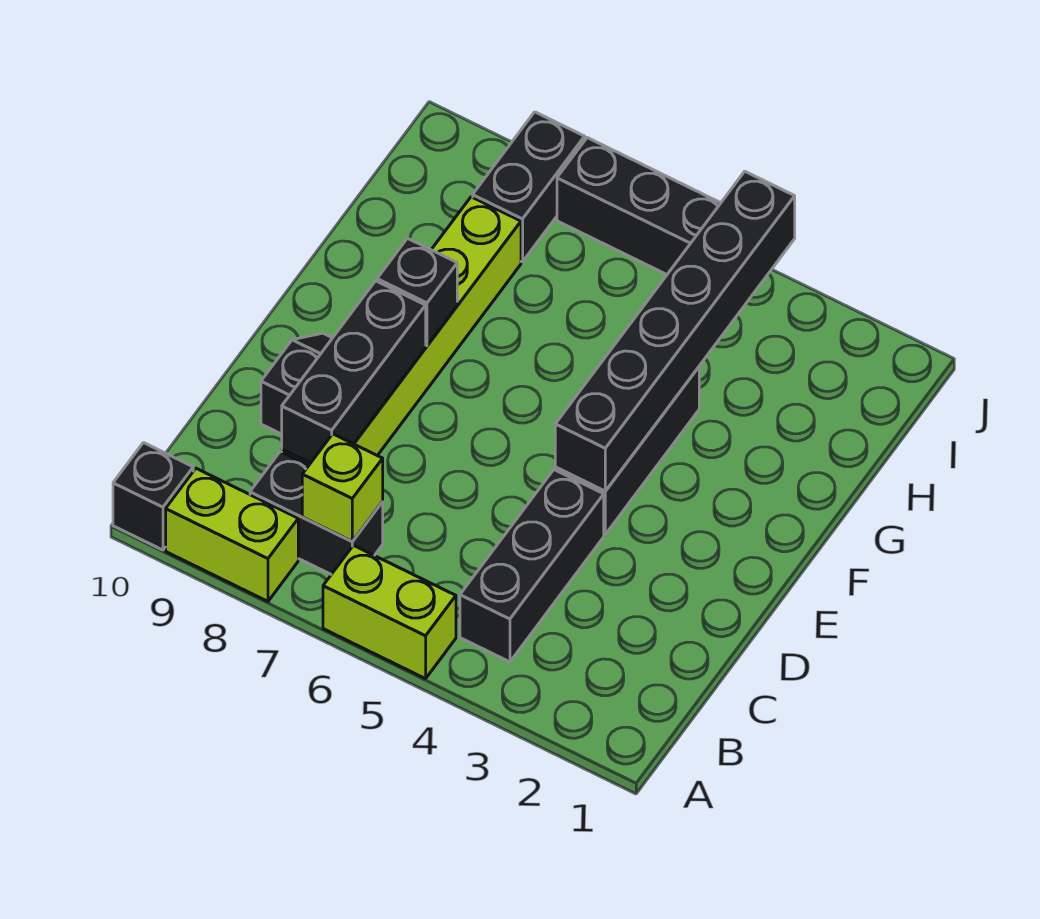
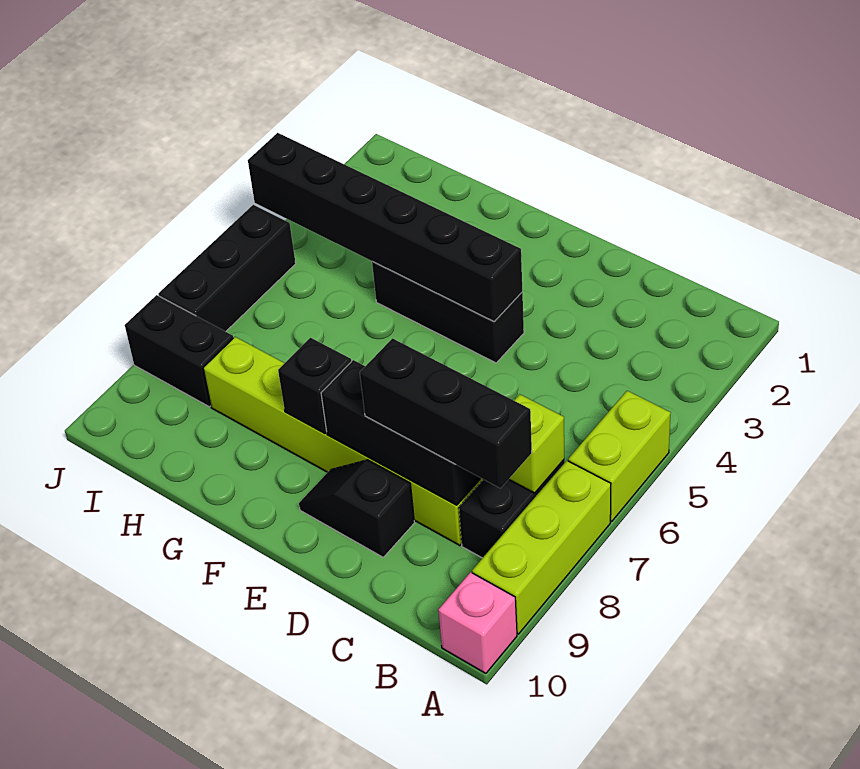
lime brick A8:A9 level 1 -> lime brick A7:A9 level 1
black brick A10 level 1 -> pink brick A10 level 1
black brick B4:D4 level 1 -> black brick B8:D8 level 3

